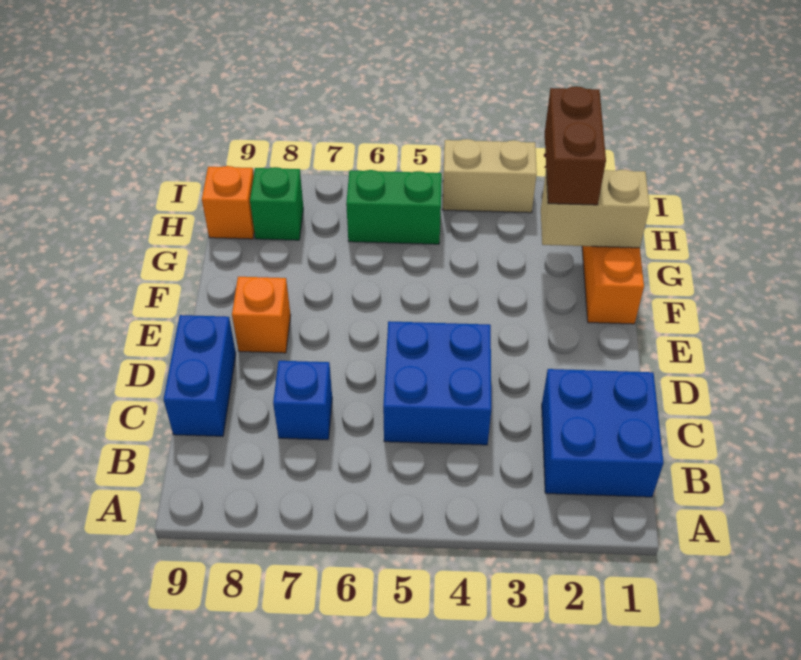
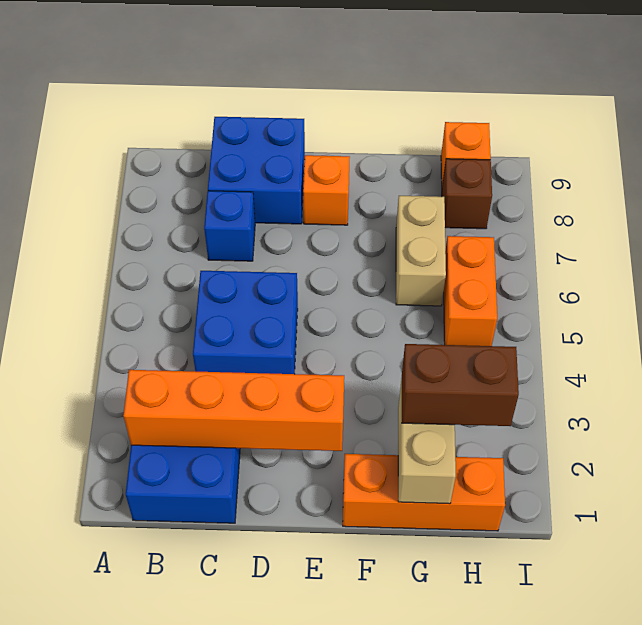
none -> orange brick B2:E2 level 2
blue brick C9:D9 level 1 -> blue brick C8:D9 level 1
green brick H5:H6 level 1 -> orange brick H5:H6 level 1
green brick H8 level 1 -> brown brick H8 level 1
tan brick I3:I4 level 1 -> tan brick G6:G7 level 1

